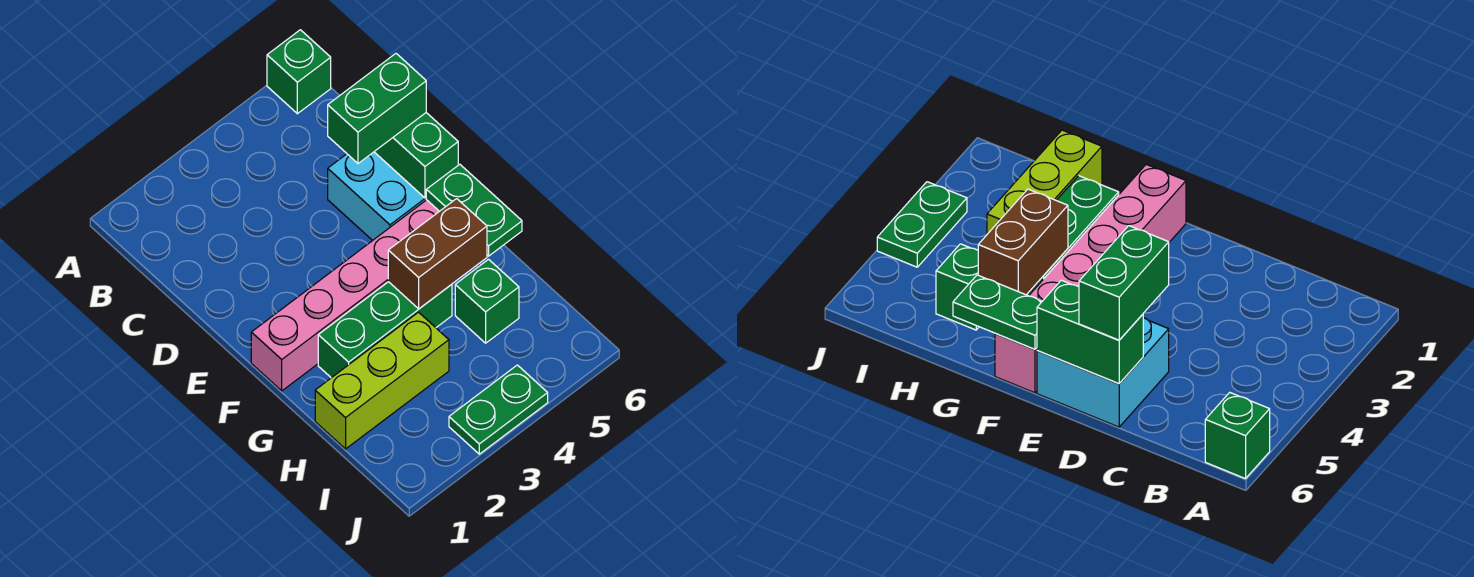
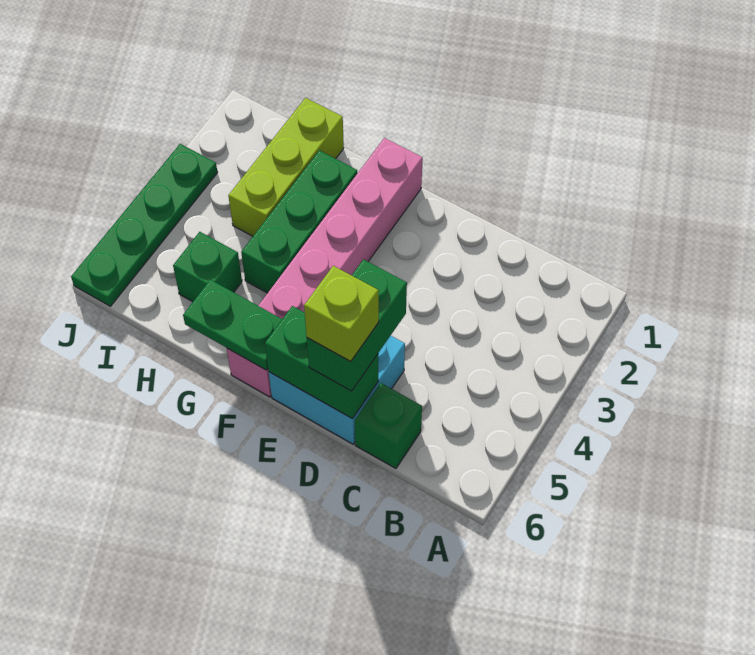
green brick A6 level 1 -> green brick C6 level 1
none -> lime brick D6 level 4
brown brick G4:G5 level 2 -> none
green plate J3:J4 level 1 -> green plate J3:J6 level 1

